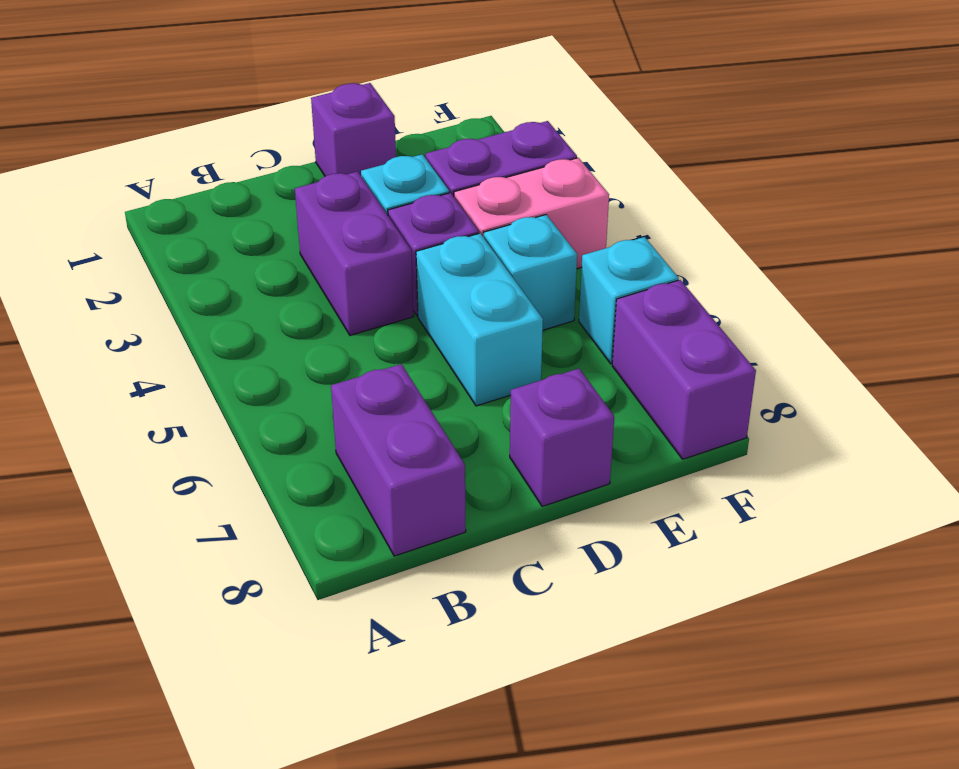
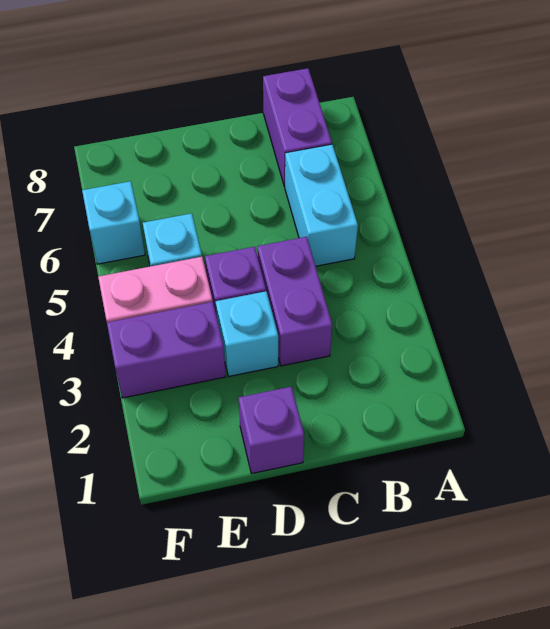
cyan brick D5:D6 level 1 -> cyan brick B5:B6 level 1
purple brick D8 level 1 -> none
purple brick F7:F8 level 1 -> none

